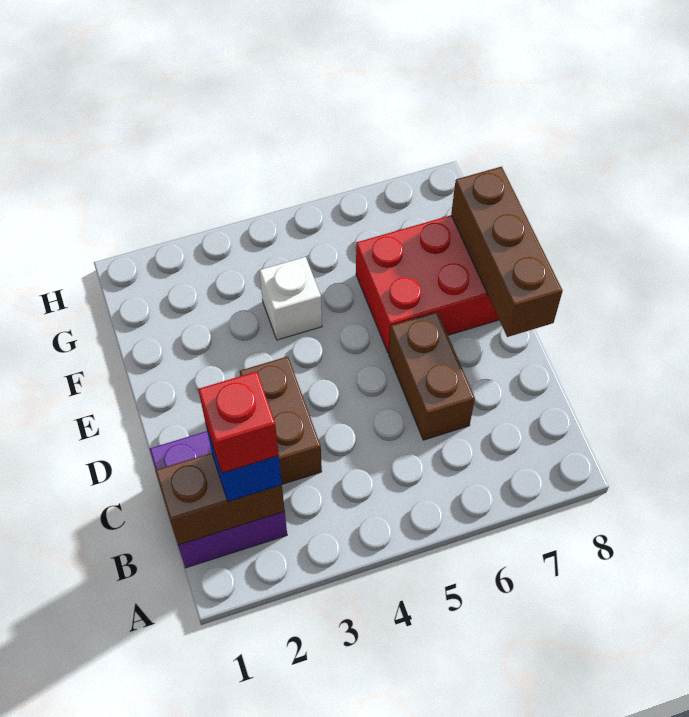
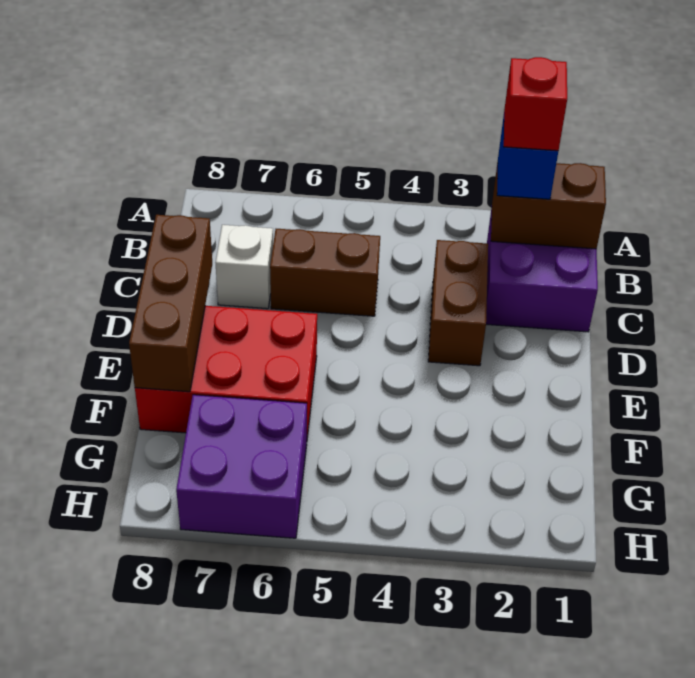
brown brick C6:D6 level 1 -> brown brick C5:C6 level 1
white brick F4 level 1 -> white brick C7 level 1
none -> purple brick G6:H7 level 1

